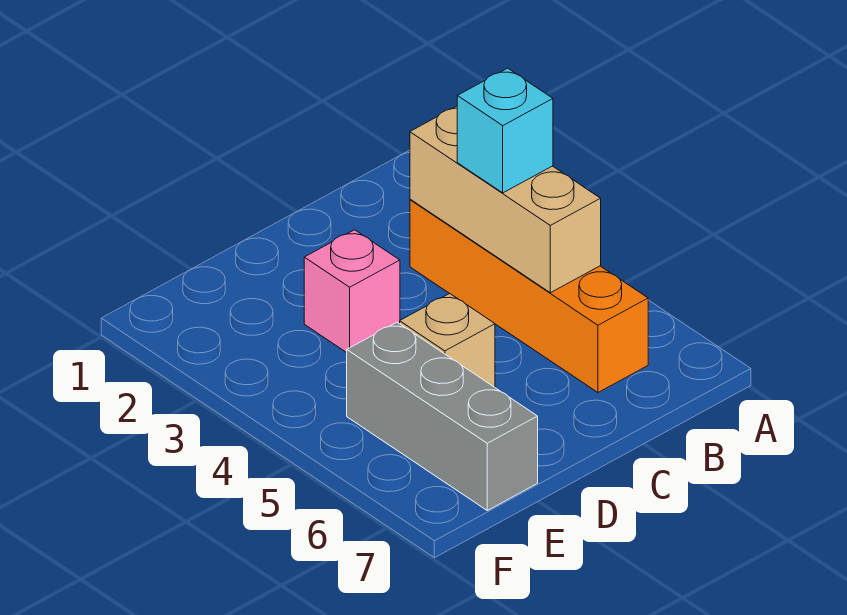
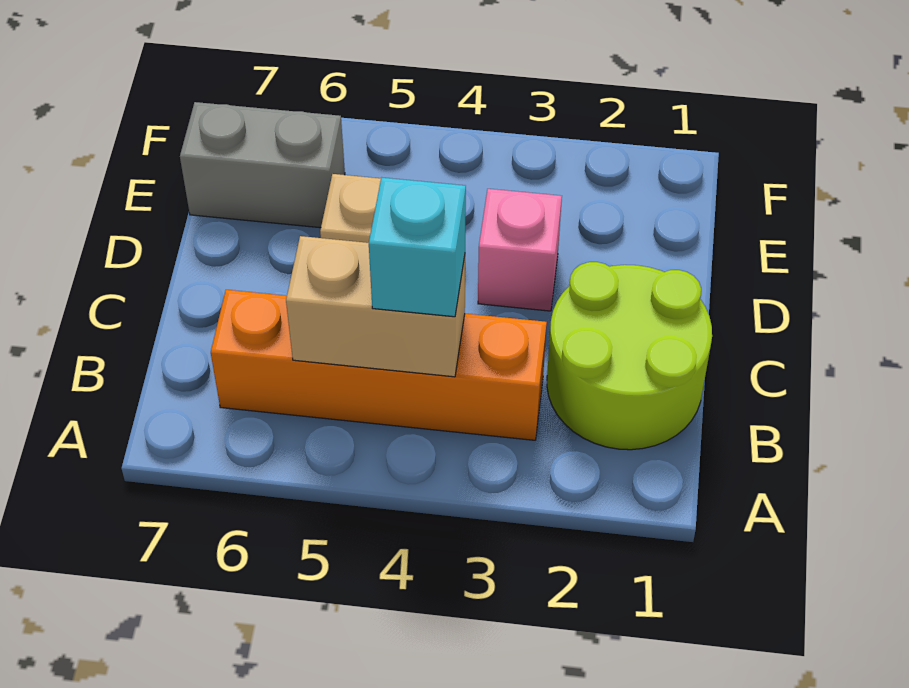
none -> lime round brick B1:C2 level 1
tan brick B3:B5 level 2 -> tan brick B4:B5 level 2
grey brick E5:E7 level 1 -> grey brick E6:E7 level 1

